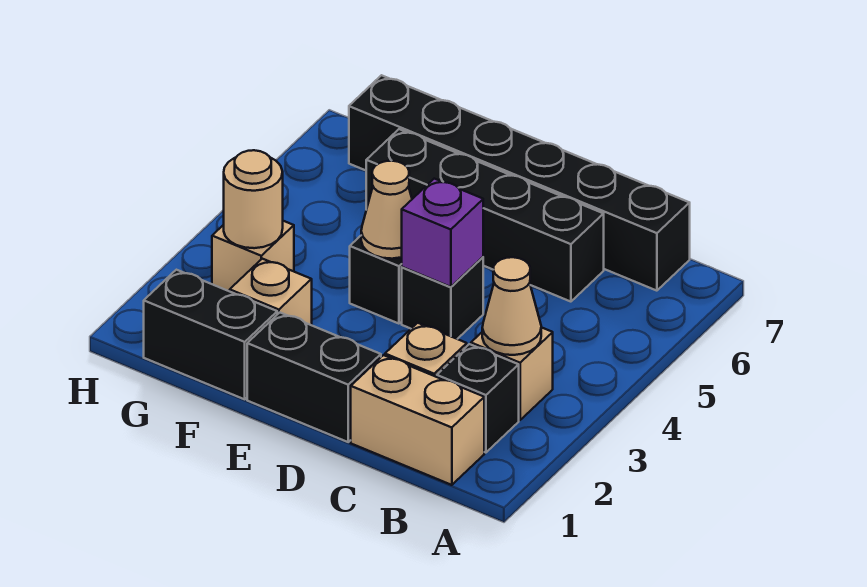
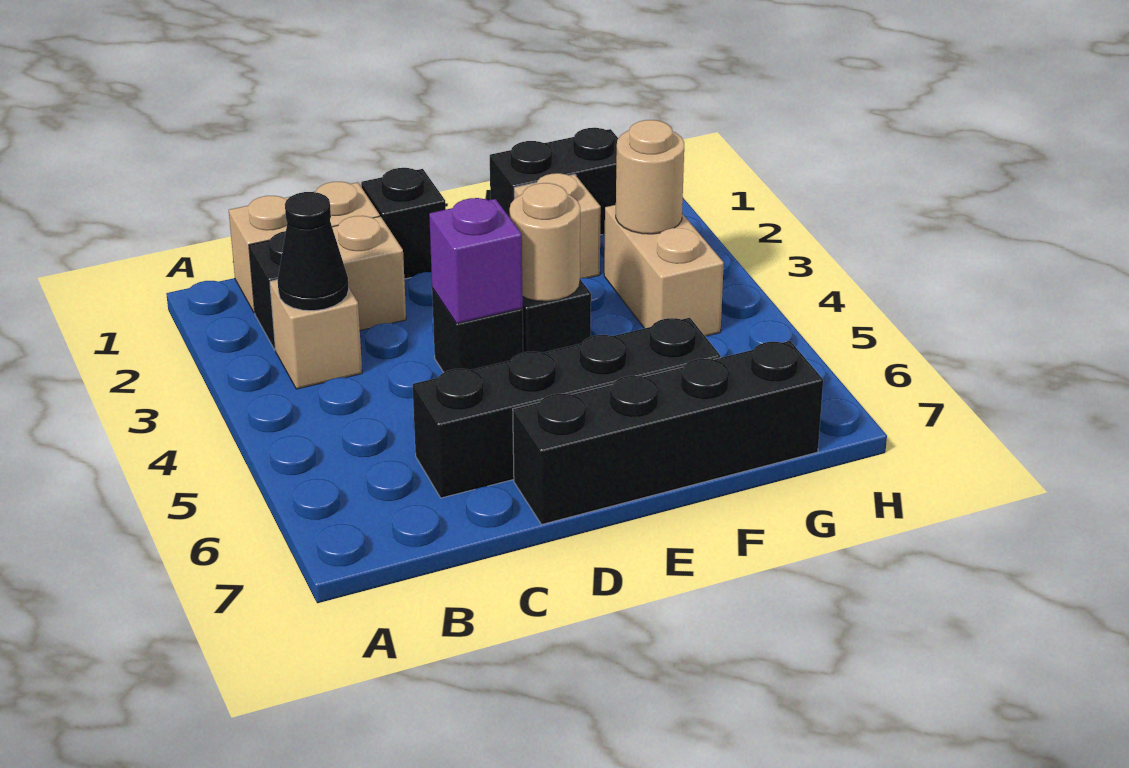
tan cone B3 level 2 -> black cone B3 level 2
black brick B7:G7 level 1 -> black brick D7:G7 level 1
black brick D1:E1 level 1 -> black brick D1 level 1
tan cone E4 level 2 -> tan round brick E4 level 2
tan brick G3 level 1 -> tan brick G3:G4 level 1

